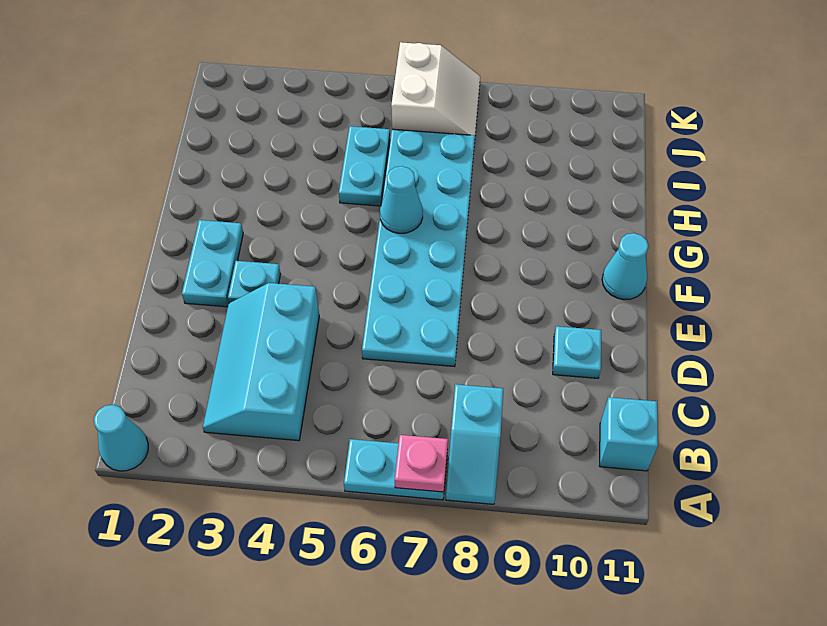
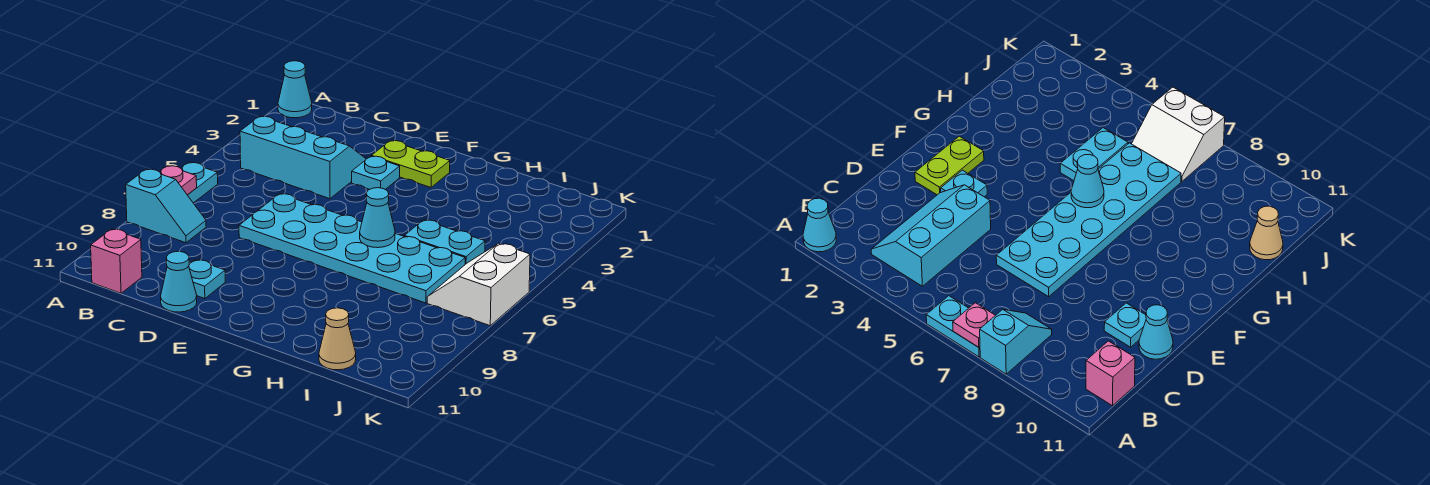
cyan slope A8:B8 level 1 top B -> cyan slope A8:B8 level 1 top A
cyan brick B11 level 1 -> pink brick B11 level 1
cyan plate E2:F2 level 1 -> lime plate E2:F2 level 1
cyan cone F11 level 1 -> cyan cone D11 level 1
none -> tan cone I11 level 1
white slope J6:K7 level 1 top 6 -> white slope J6:K7 level 1 top K

